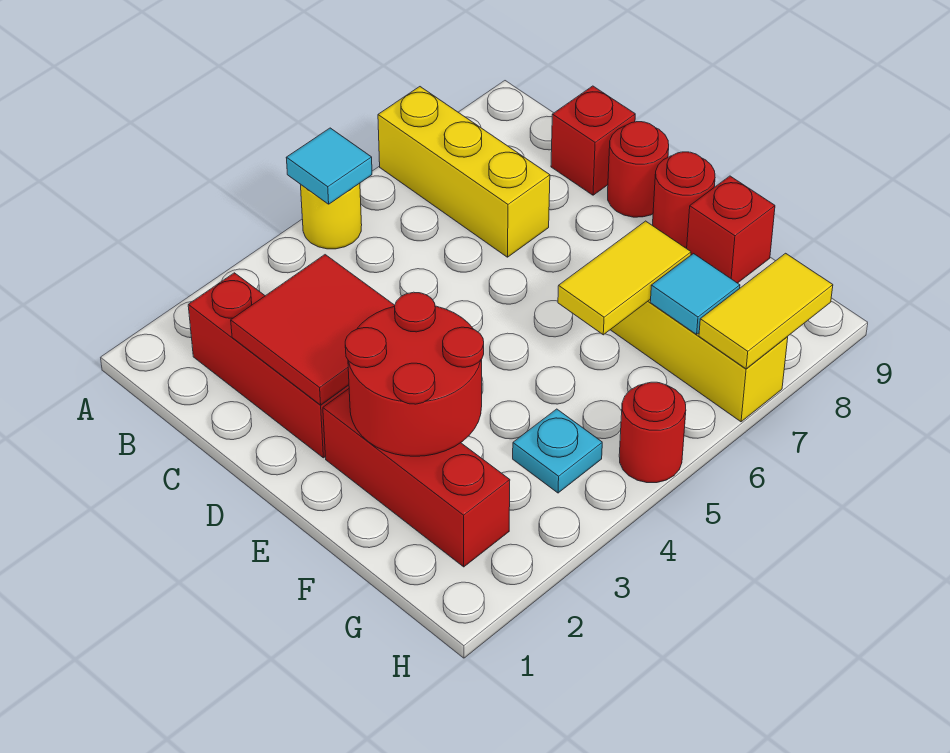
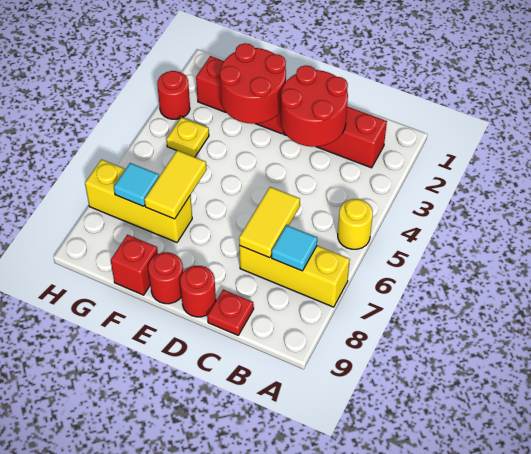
cyan tile A5 level 2 -> cyan tile B7 level 2
red tile C2:D3 level 2 -> red round brick C2:D3 level 2
red brick C9 level 1 -> red plate C9 level 1
cyan plate G4 level 1 -> yellow plate G4 level 1
red round brick H5 level 1 -> red round brick H3 level 1
yellow tile H7:H8 level 2 -> yellow tile C6:C7 level 2

